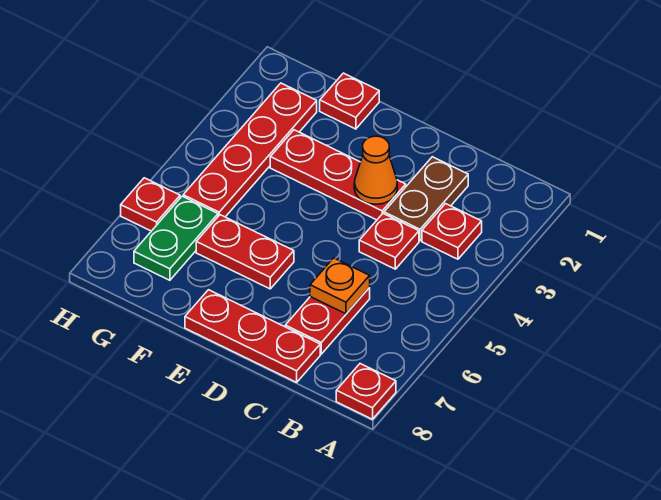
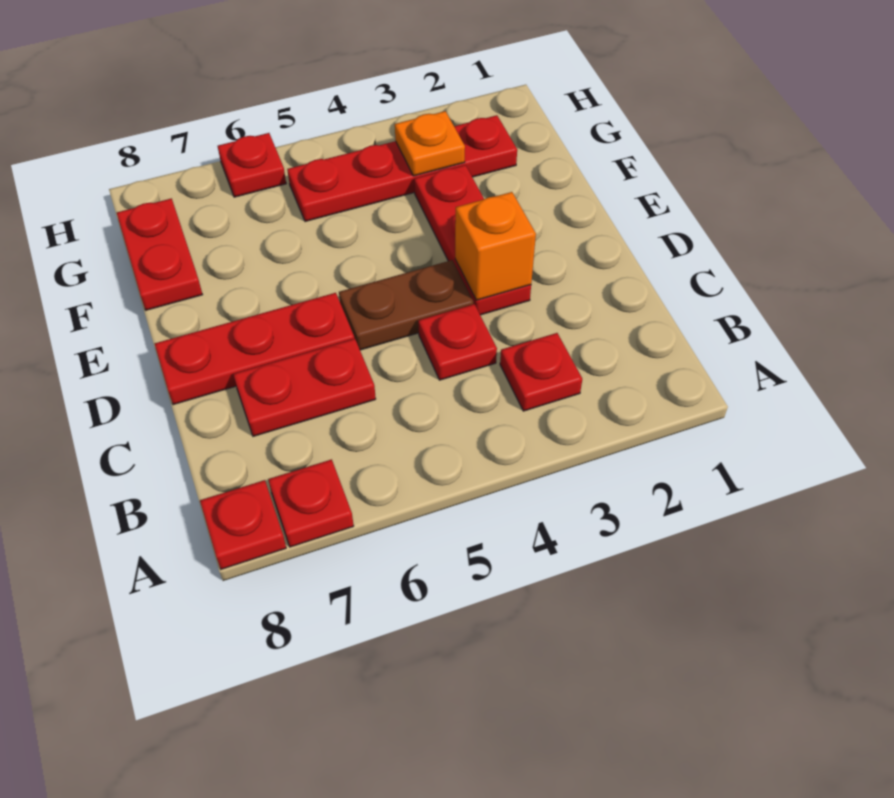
brown plate C2:C3 level 1 -> brown plate D4:D5 level 1
orange plate C6 level 2 -> orange plate G3 level 2
red plate C8:E8 level 1 -> red plate D6:D8 level 1
orange cone D3 level 2 -> orange brick D3 level 2
red plate E6:F6 level 1 -> red plate F8:G8 level 1
red plate F1 level 1 -> red plate A7 level 1
green plate G6:G7 level 1 -> none

